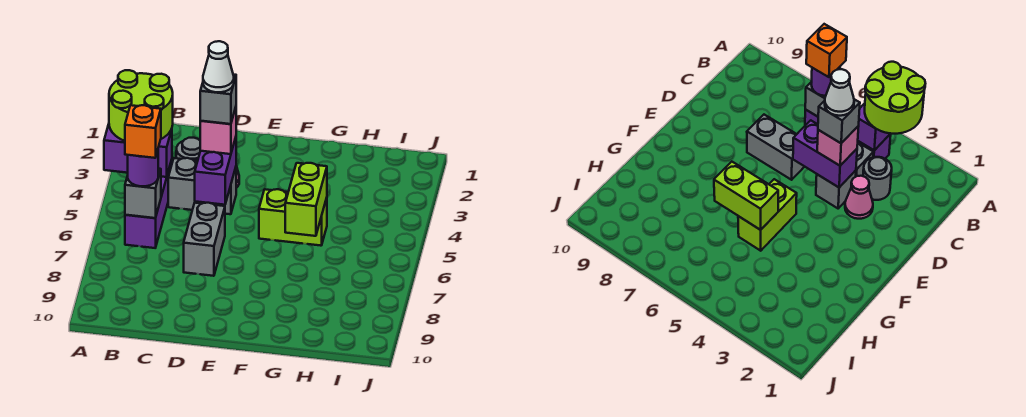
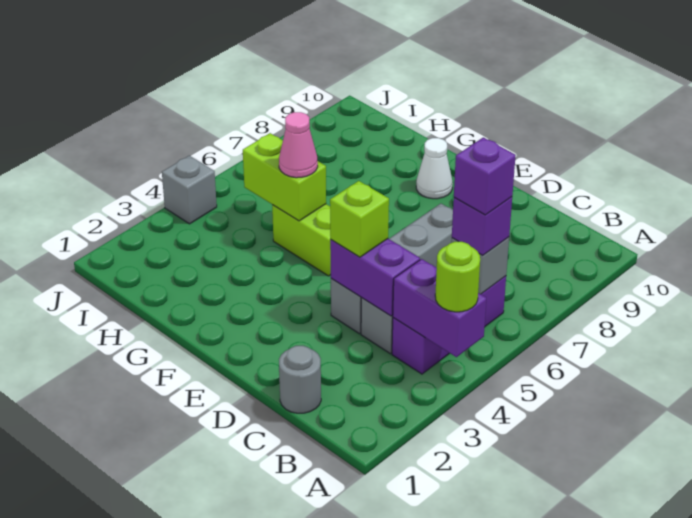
lime round brick A3:B4 level 3 -> lime round brick A4 level 3
purple round brick B6 level 3 -> purple brick B6 level 3
orange brick B6 level 4 -> purple brick B6 level 4
grey round brick C3 level 1 -> grey round brick C1 level 1
pink cone D3 level 1 -> pink cone G5 level 3
purple brick D4:D5 level 2 -> purple brick C4:D4 level 2
pink brick D4 level 3 -> lime brick D4 level 3
grey brick D4 level 4 -> grey brick J4 level 1
white cone D4 level 5 -> white cone F9 level 1
lime brick G5:G6 level 2 -> lime brick G5:H5 level 2

